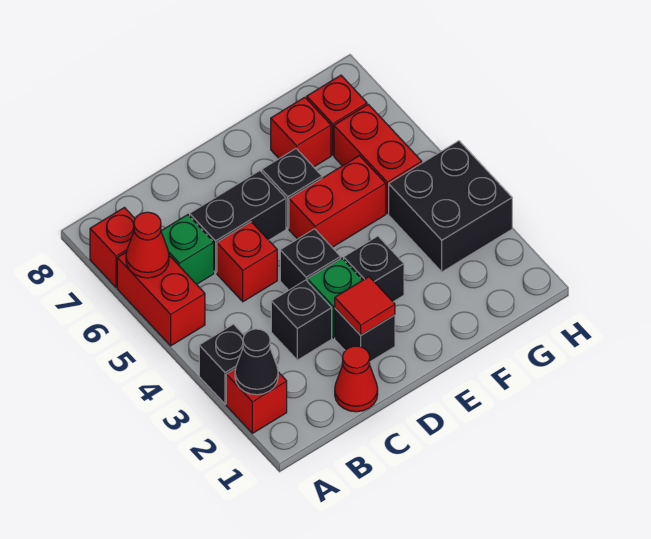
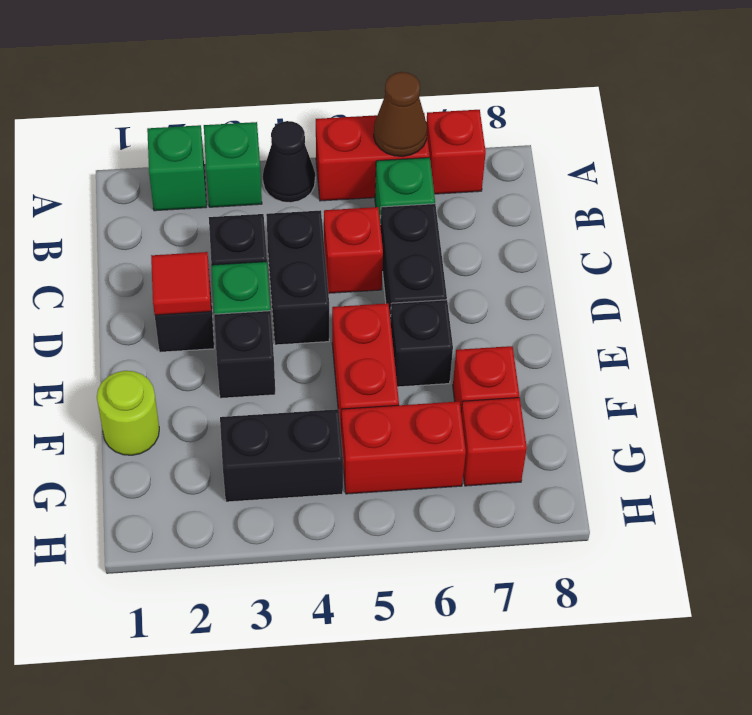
red brick A2 level 1 -> green brick A2 level 1
black cone A2 level 2 -> black cone A4 level 1
black brick A3 level 1 -> green brick A3 level 1
red cone A6 level 2 -> brown cone A6 level 2
red cone C1 level 1 -> none
black brick D4 level 1 -> black brick C4:D4 level 1
none -> lime round brick F1 level 1
black brick G3:H4 level 1 -> black brick G3:G4 level 1

